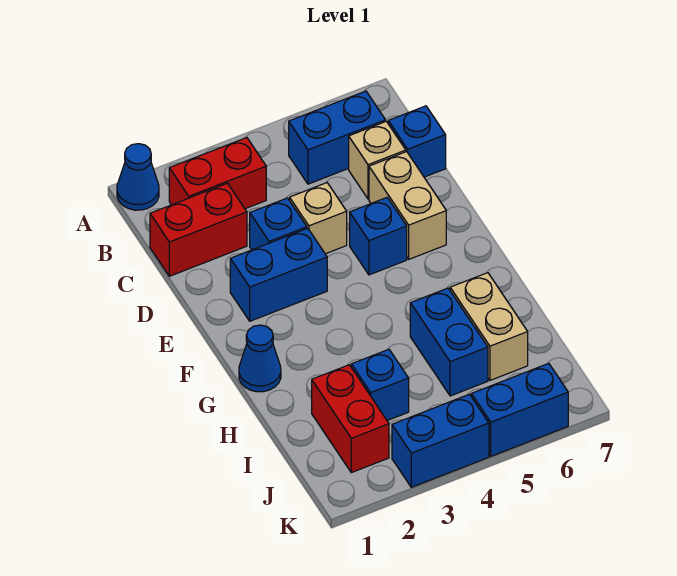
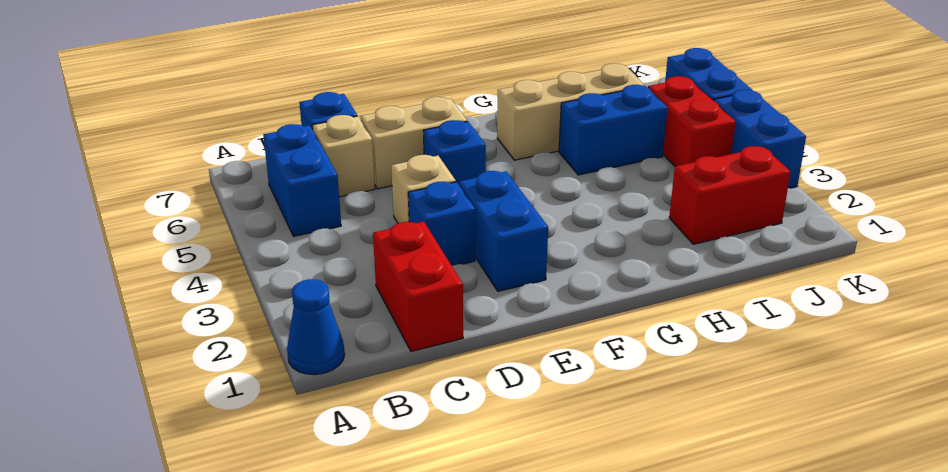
red brick B2:B3 level 1 -> red brick J4:J5 level 1
blue cone G1 level 1 -> none
tan brick H6:I6 level 1 -> tan brick G6:I6 level 1
blue brick I3 level 1 -> none

